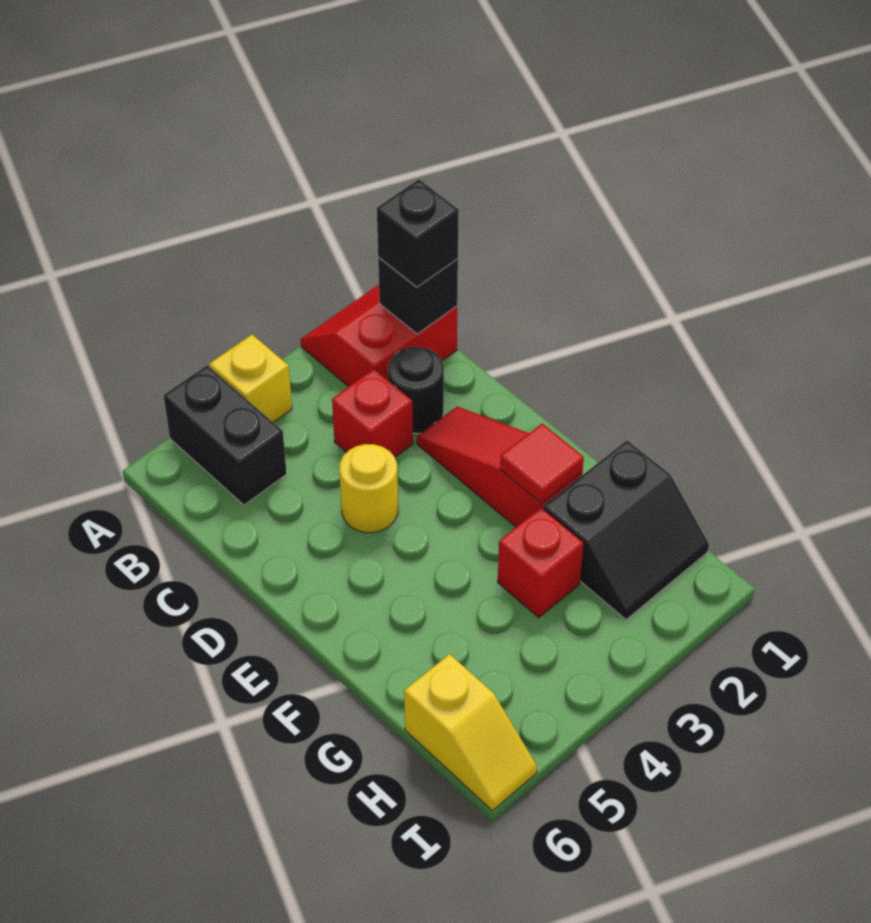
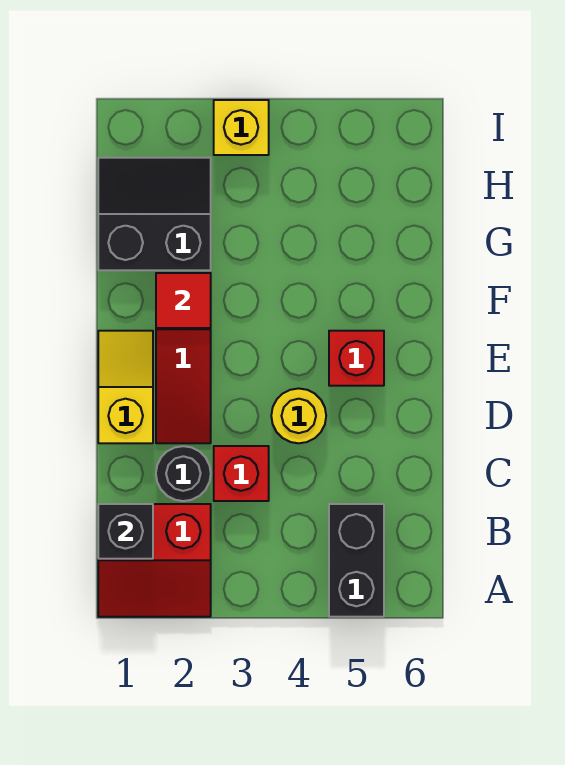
yellow brick A4 level 1 -> yellow brick I3 level 1
black brick B1 level 3 -> none
red brick G3 level 1 -> red brick E5 level 1
yellow slope H6:I6 level 1 top H -> yellow slope D1:E1 level 1 top D

